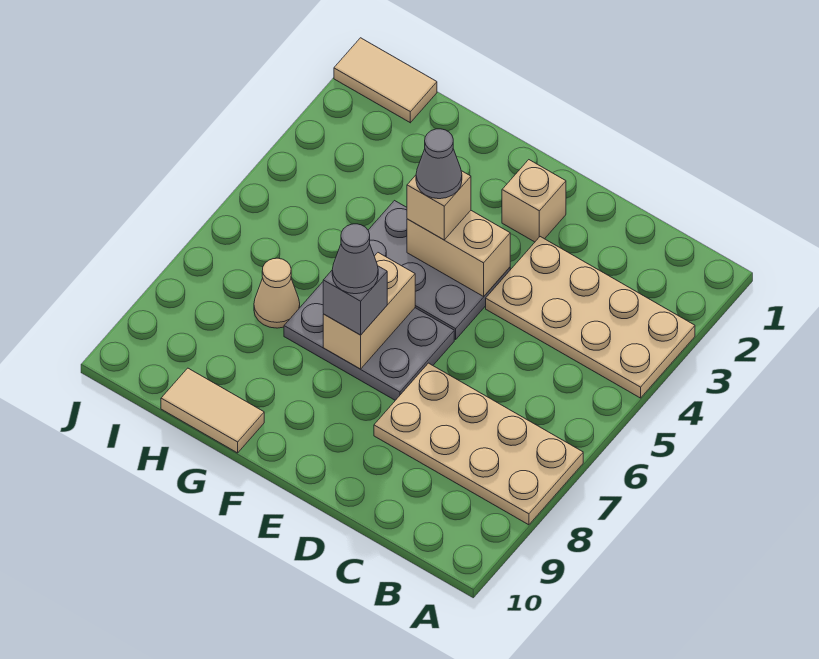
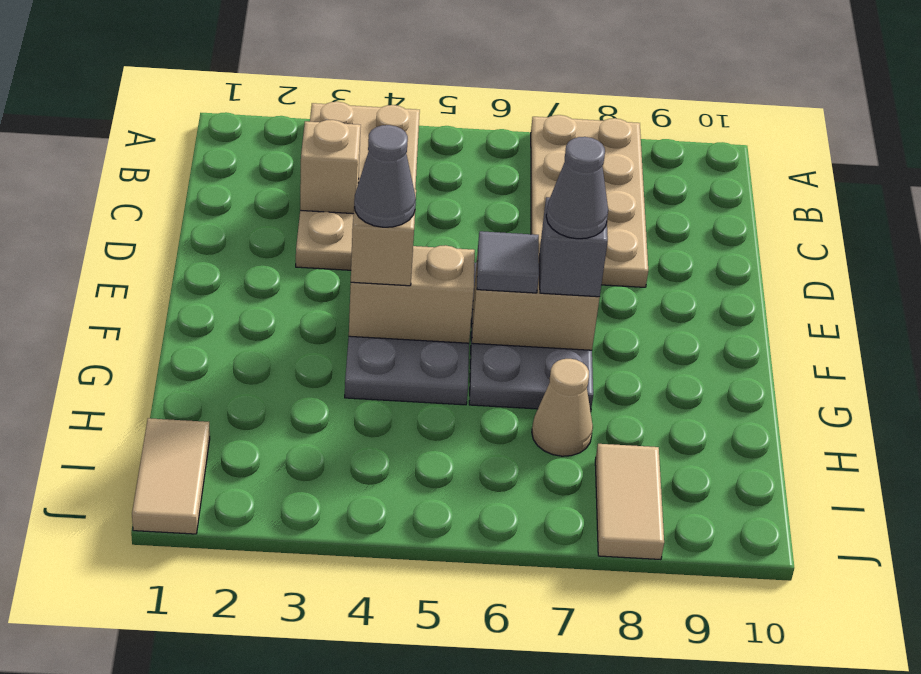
tan brick E2 level 1 -> tan brick C3 level 2
tan brick E4:F4 level 2 -> tan brick F4:F5 level 2
none -> grey tile F6 level 3
tan tile G10:H10 level 1 -> tan tile I8:J8 level 1

